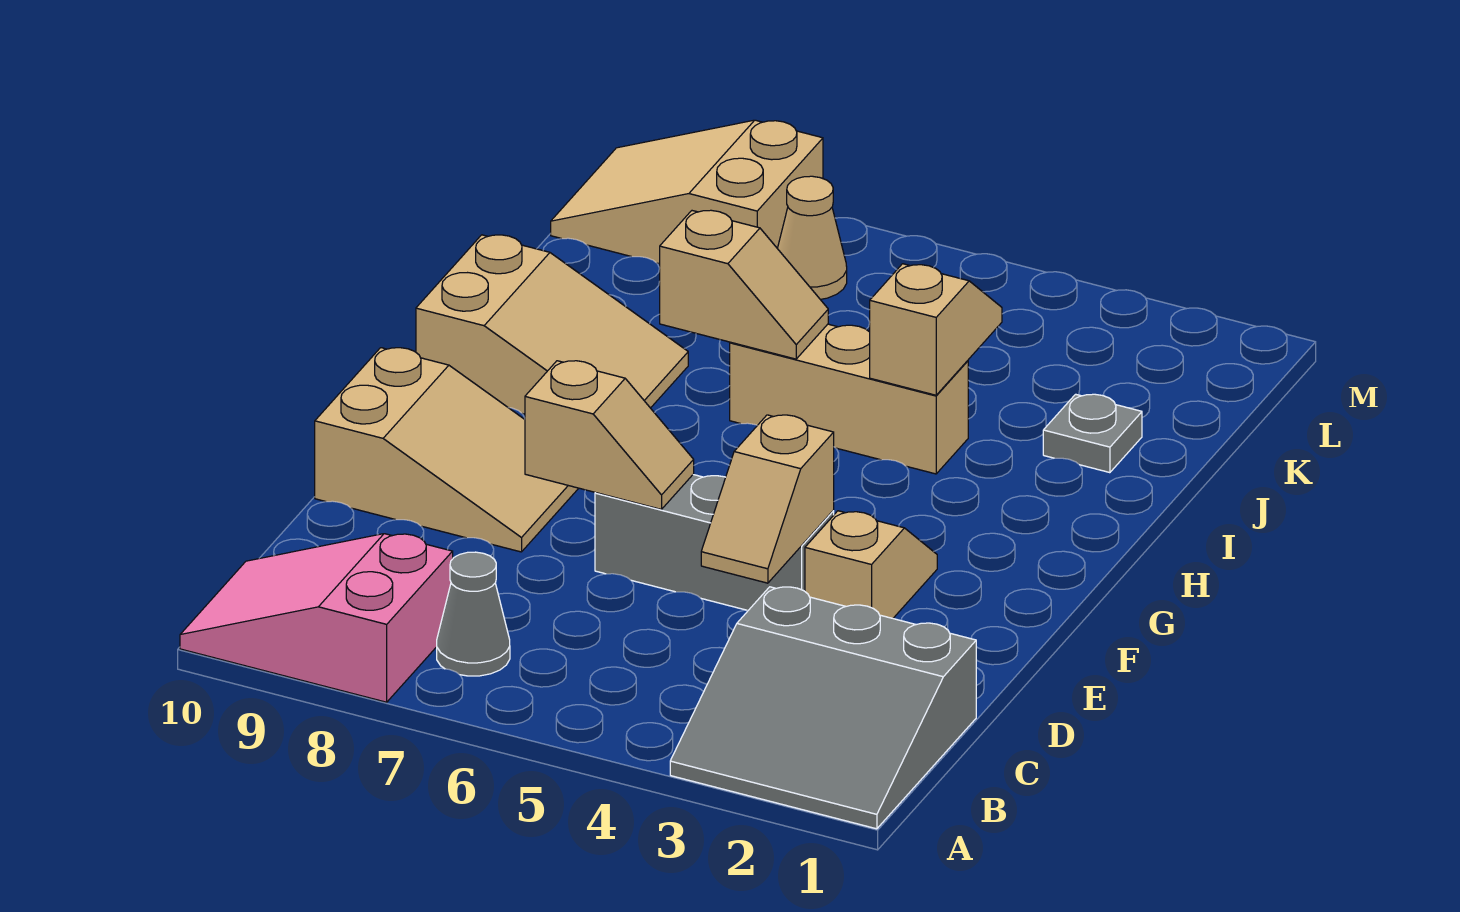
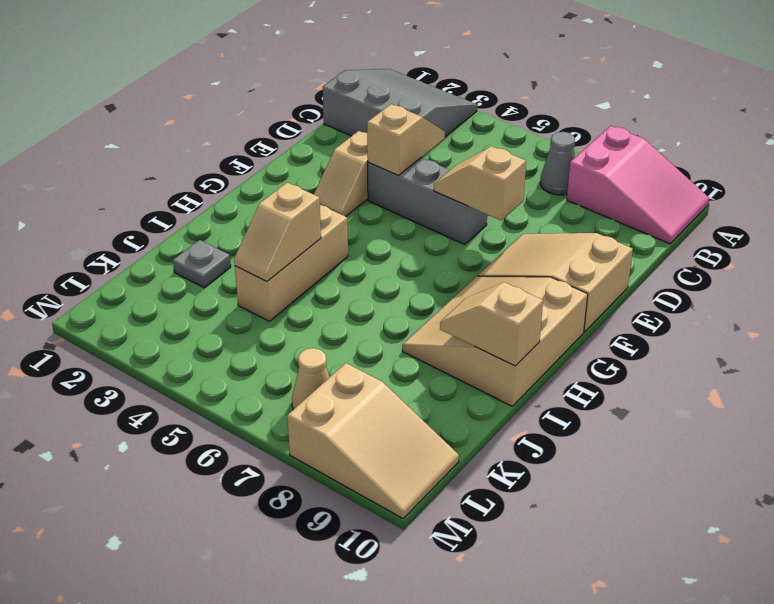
tan slope H8:I10 level 1 top 10 -> tan slope G8:I10 level 1 top 10
tan brick I4:I6 level 1 -> tan brick H4:J4 level 1
tan slope I6:I7 level 2 top 7 -> tan slope I9:I10 level 2 top 10

